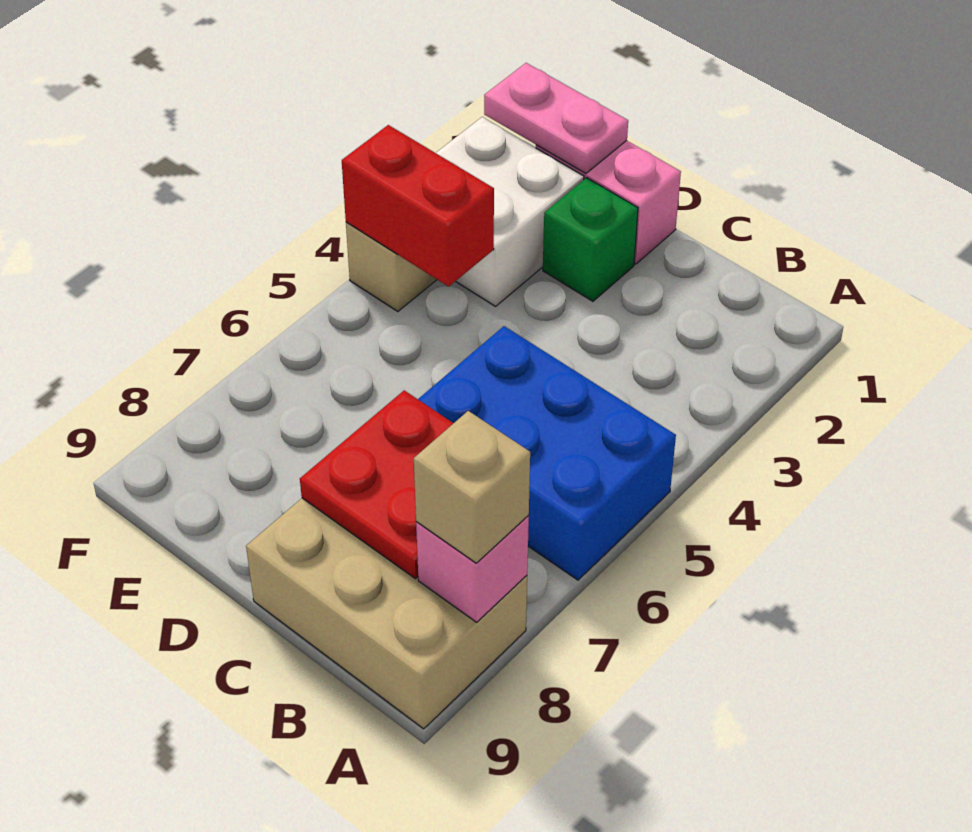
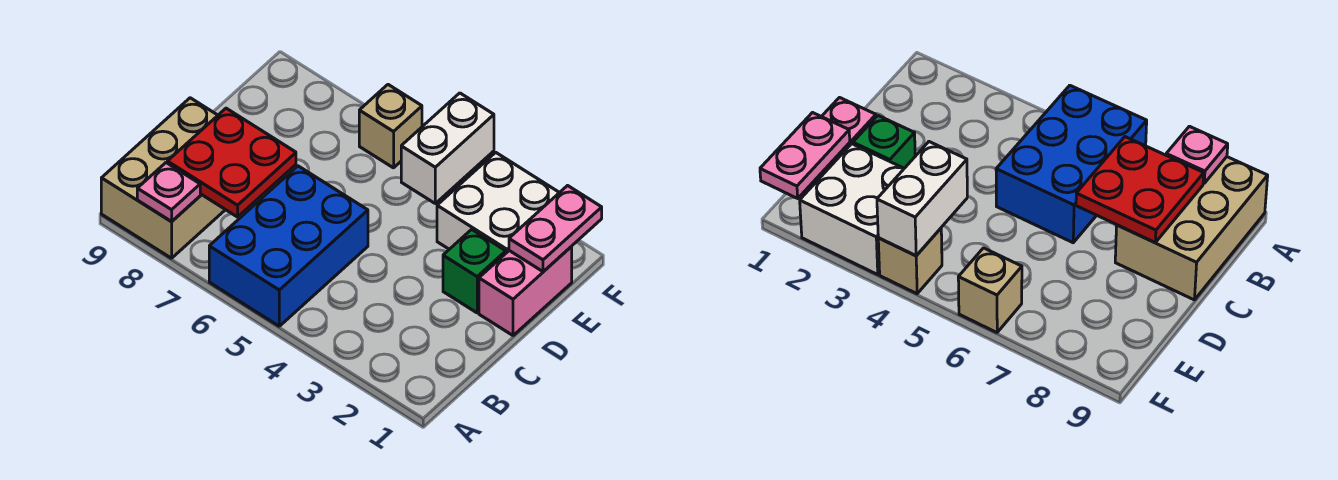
pink brick A8 level 2 -> pink plate A8 level 2
tan brick A8 level 3 -> tan brick F6 level 1
red brick E4:F4 level 2 -> white brick E4:F4 level 2

